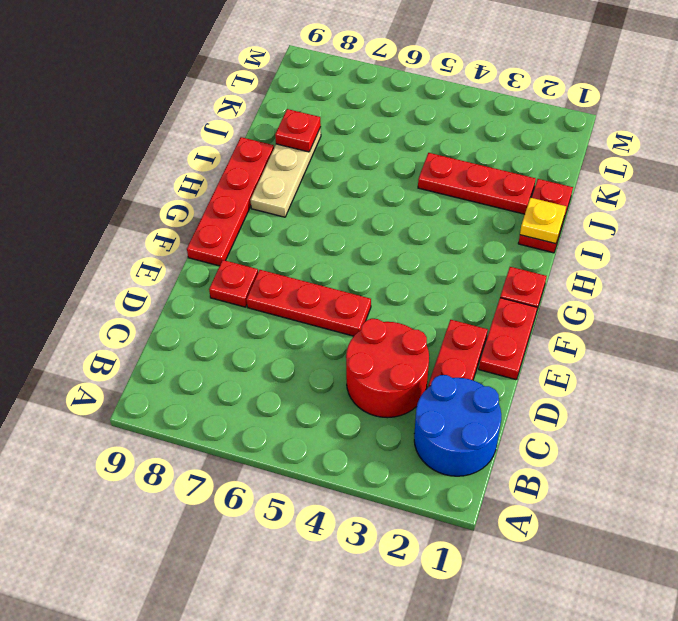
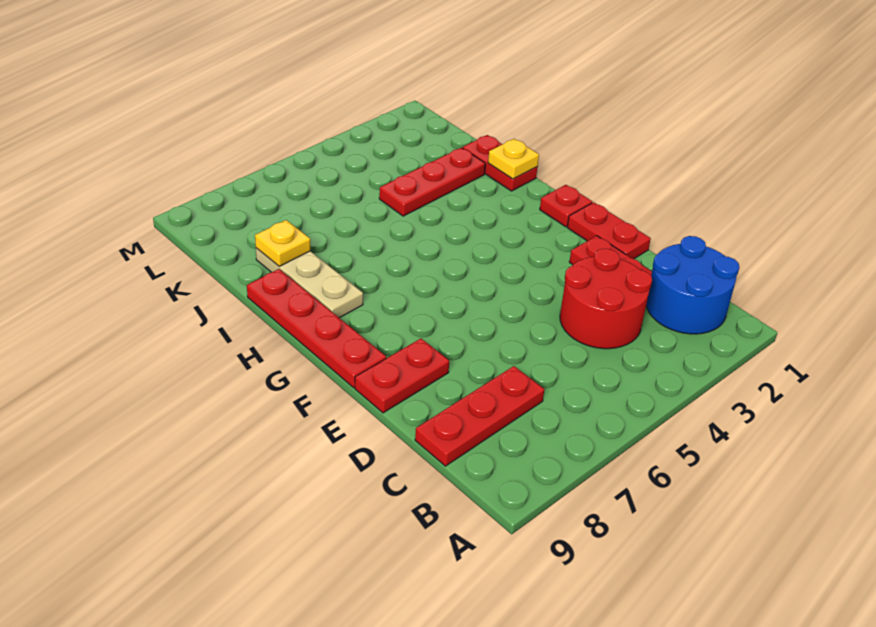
red plate E5:E7 level 1 -> red plate C7:C9 level 1
red plate E8 level 1 -> red plate E8:E9 level 1
red plate J8 level 2 -> yellow plate J8 level 2

